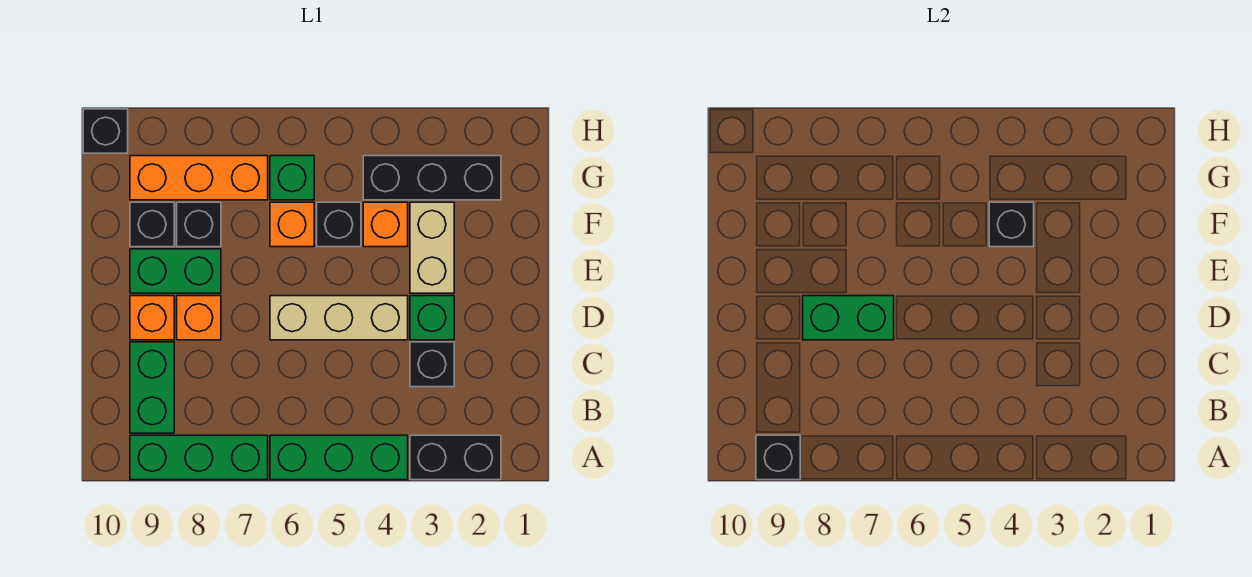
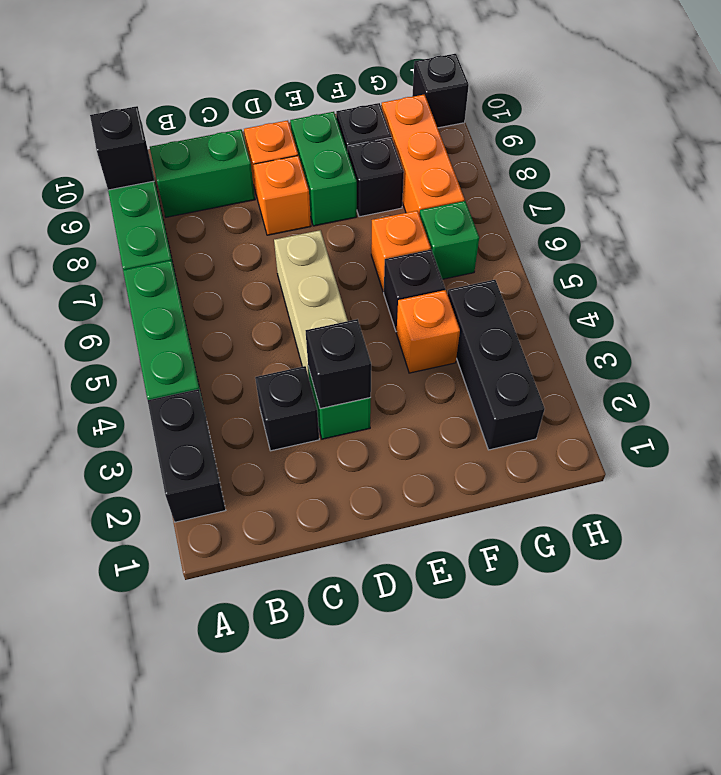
green brick D7:D8 level 2 -> none
tan brick E3:F3 level 1 -> none
black brick F4 level 2 -> black brick D3 level 2

